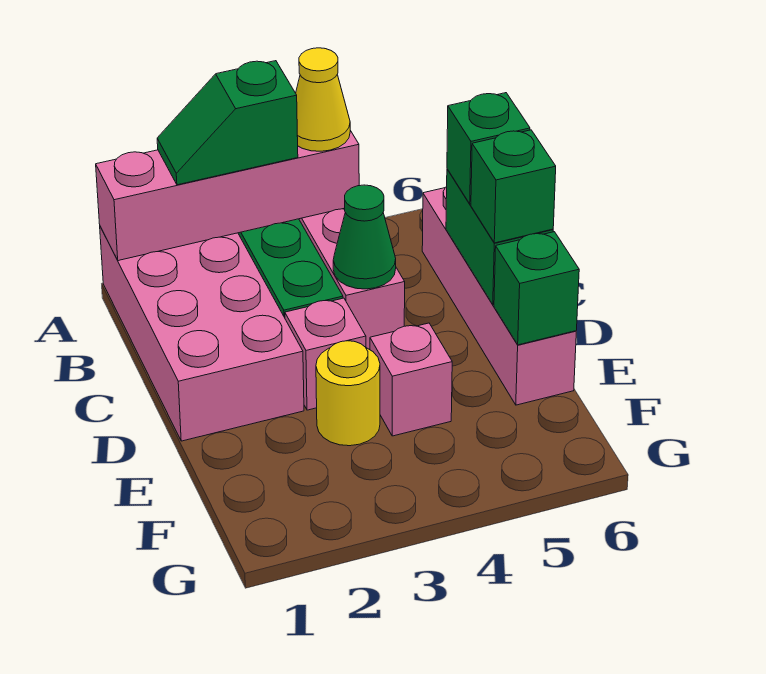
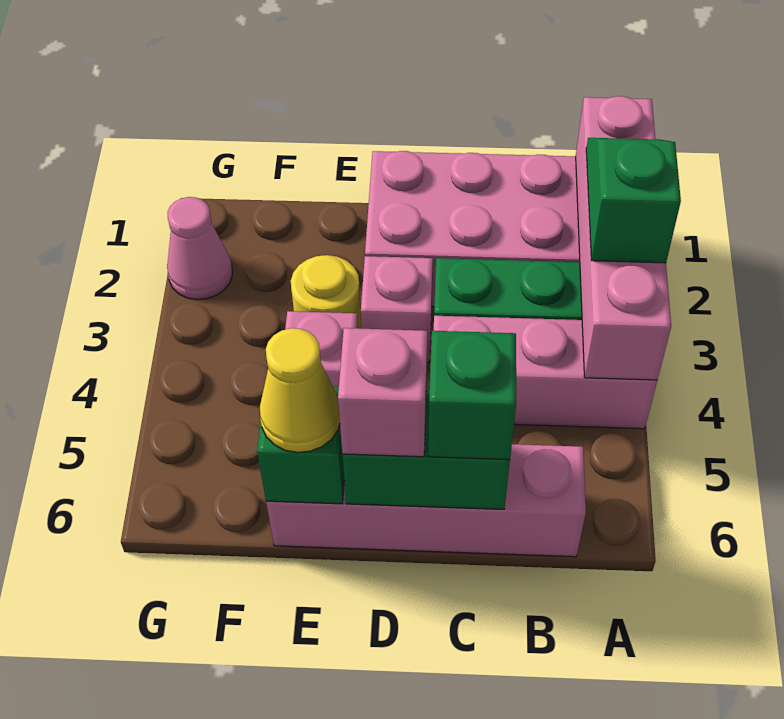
yellow cone A4 level 3 -> yellow cone E6 level 3
green cone C4 level 2 -> none
green brick D6 level 3 -> pink brick D6 level 3
none -> pink cone G2 level 1

